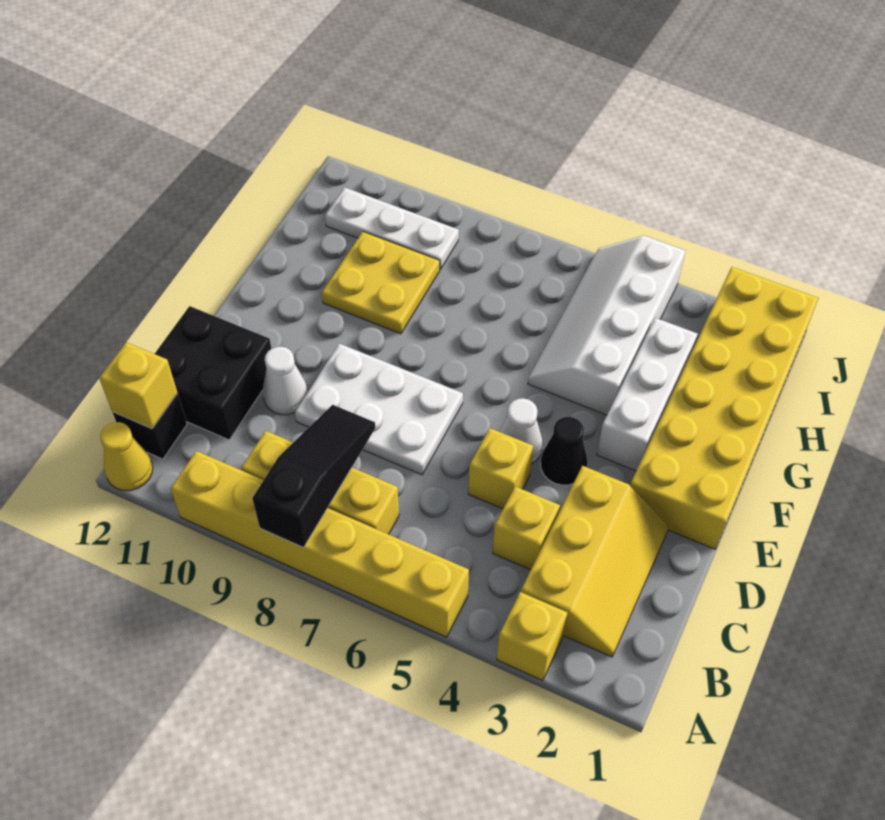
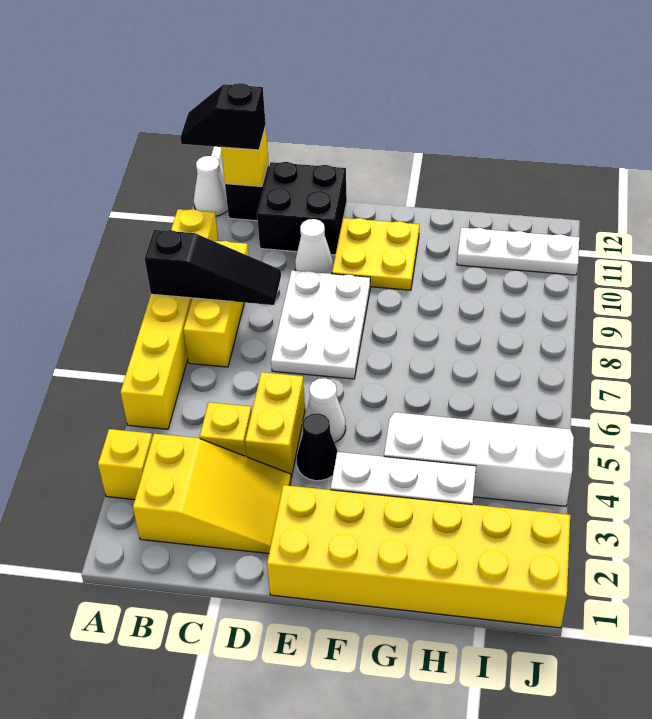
yellow cone A12 level 1 -> white cone A12 level 1
none -> black slope A12:B12 level 3 top B
yellow slope B2:D3 level 1 top 3 -> yellow slope B2:D3 level 1 top B
yellow brick D5 level 1 -> yellow brick D4:D5 level 1
yellow plate G9:H10 level 1 -> yellow plate E10:F11 level 1
white plate I9:I11 level 1 -> white plate H11:J11 level 1

